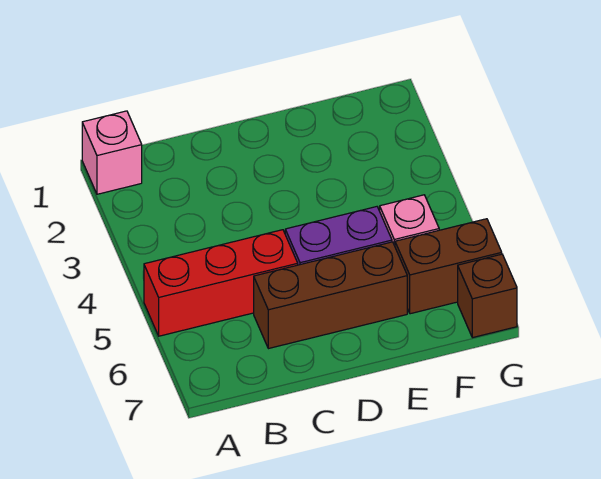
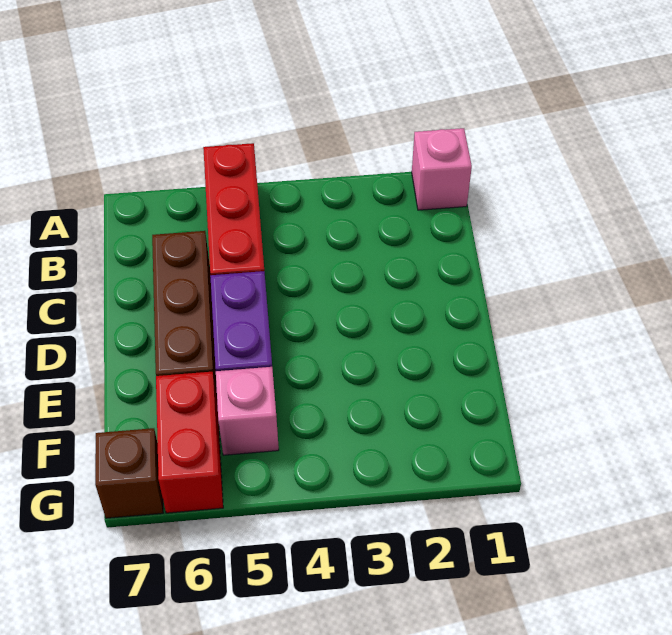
brown brick F6:G6 level 1 -> red brick F6:G6 level 1

